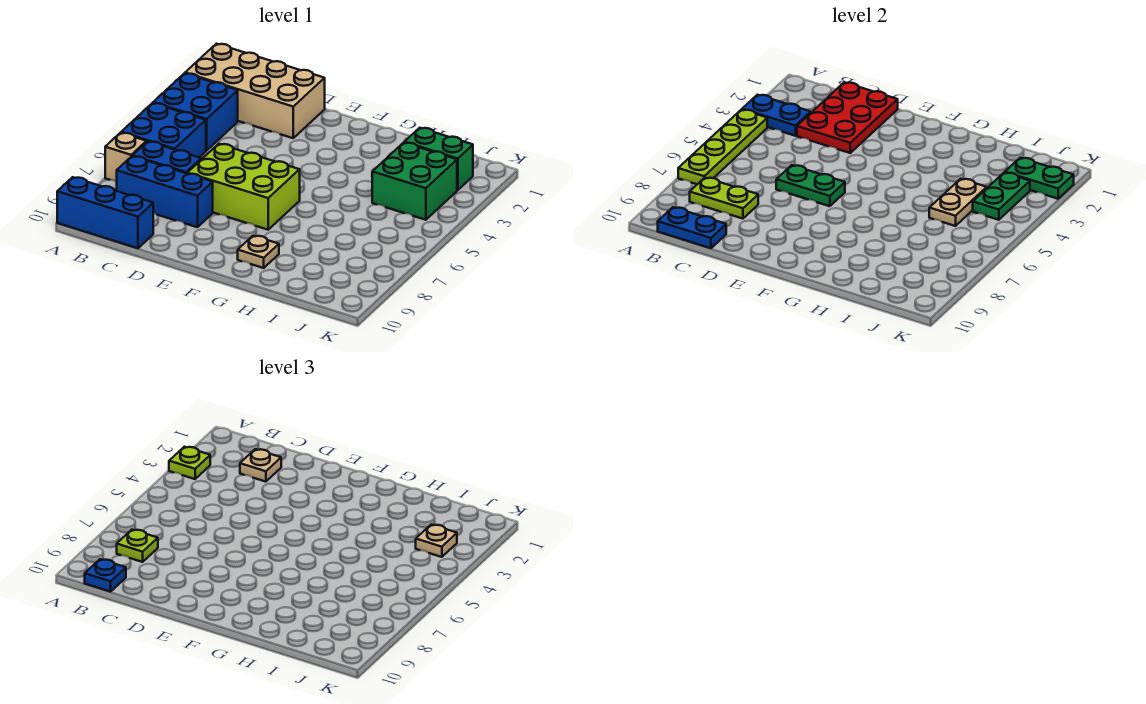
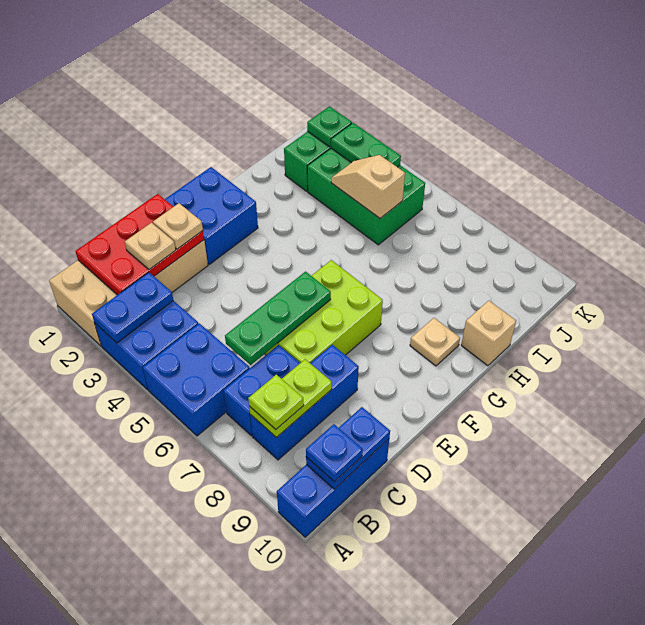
lime plate A3 level 3 -> none
lime plate A4:A7 level 2 -> none
tan brick A7 level 1 -> tan brick H10 level 1
red plate C1:D3 level 2 -> red plate B1:D2 level 2
green plate D6:E6 level 2 -> green plate C6:E6 level 2
none -> blue brick E1:F2 level 1
green brick I3:J4 level 1 -> green brick I3:J5 level 1
tan plate I4:I5 level 2 -> tan slope I4:I5 level 2 top 5
green plate J2:K2 level 2 -> green plate J2 level 2
tan plate J3 level 3 -> tan plate D2 level 3

